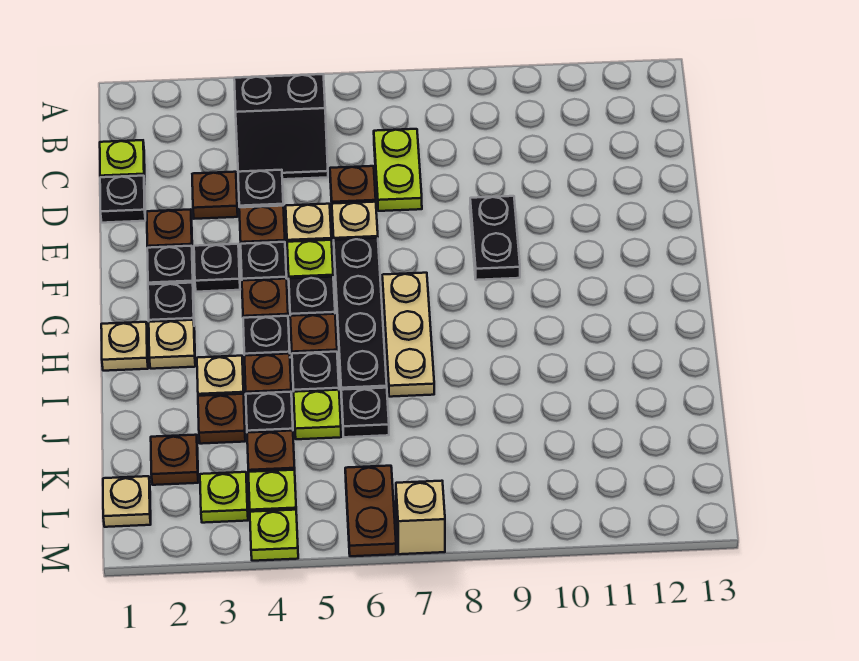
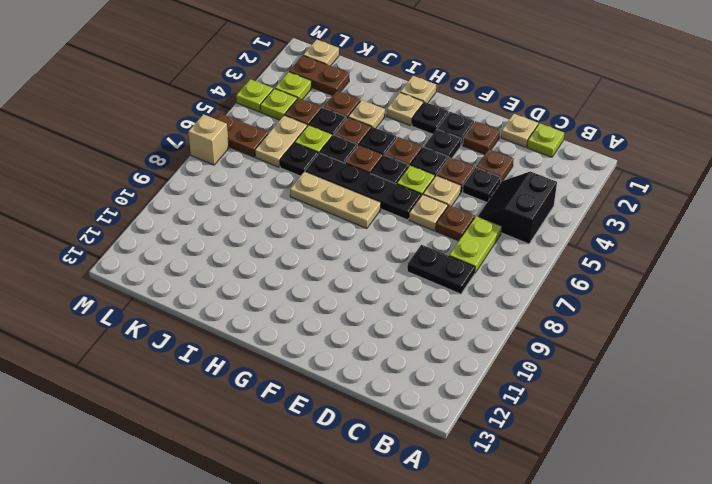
lime plate C7:D7 level 1 -> lime plate C6:C7 level 1
black plate D1 level 1 -> tan plate D1 level 1
black plate E9:F9 level 1 -> black plate C8:D8 level 1
brown plate K2 level 1 -> brown plate K2:L2 level 1
none -> tan plate K5:K6 level 1

